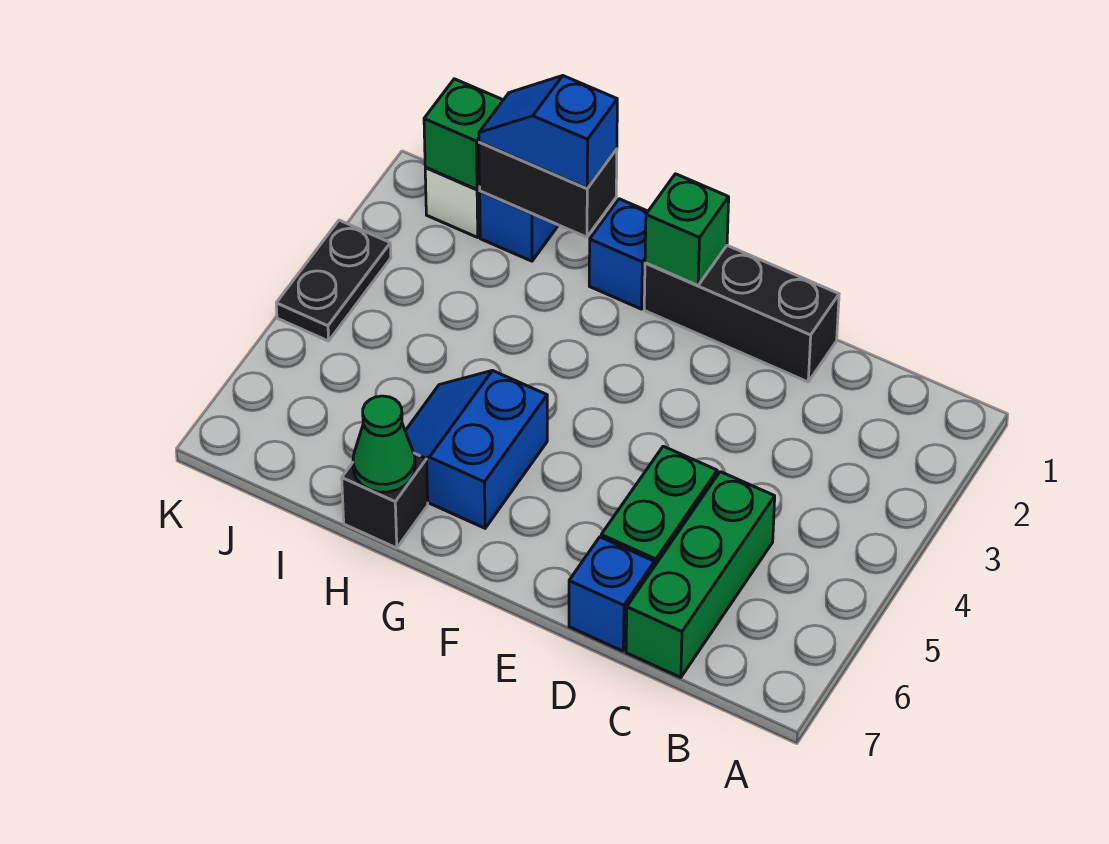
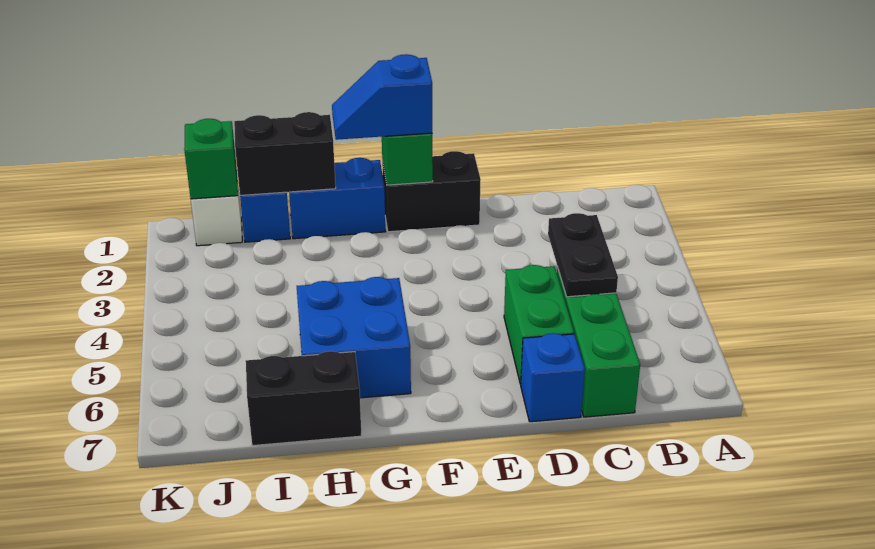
black brick D1:F1 level 1 -> black brick E1:F1 level 1
blue brick G1 level 1 -> blue brick G1:H1 level 1
blue slope G5:H6 level 1 top G -> blue brick G5:H6 level 1
blue slope H1:I1 level 3 top H -> blue slope F1:G1 level 3 top F
black brick H7 level 1 -> black brick H7:I7 level 1
green cone H7 level 2 -> none
black plate K3:K4 level 1 -> black plate C4:C5 level 2

